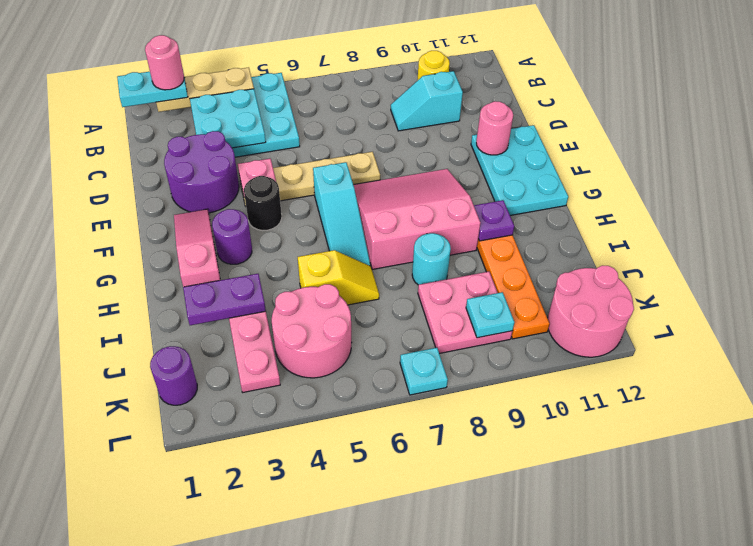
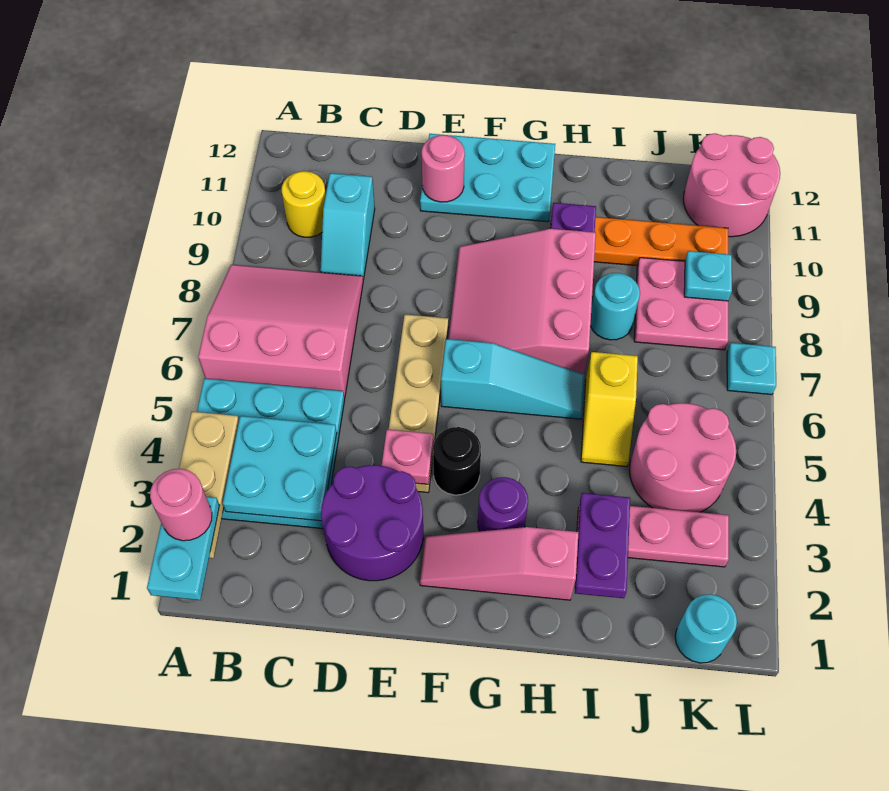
none -> pink slope A6:C8 level 1 top 6
yellow slope I5:I6 level 1 top 5 -> yellow slope I5:I6 level 1 top 6
purple round brick K1 level 1 -> cyan round brick K1 level 1

